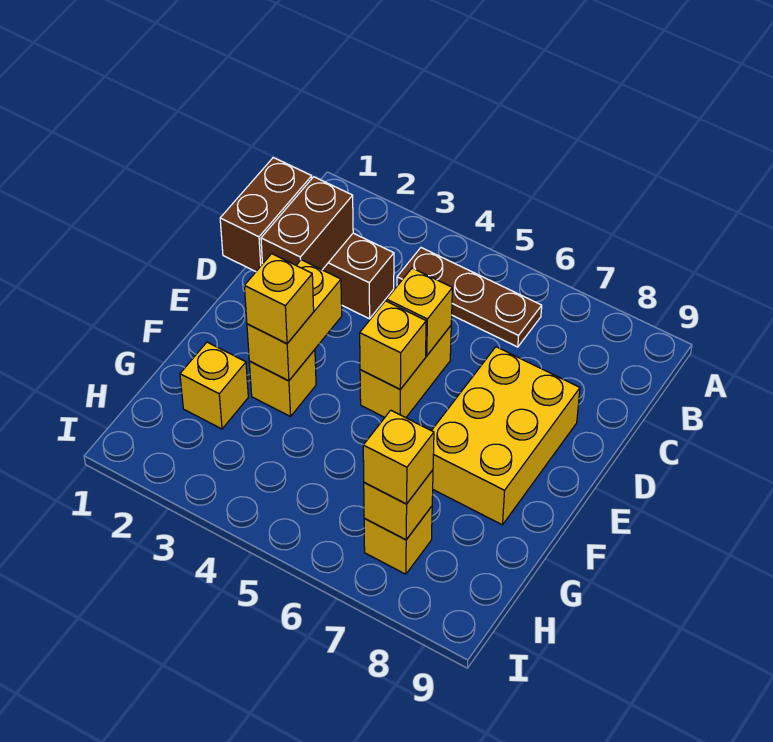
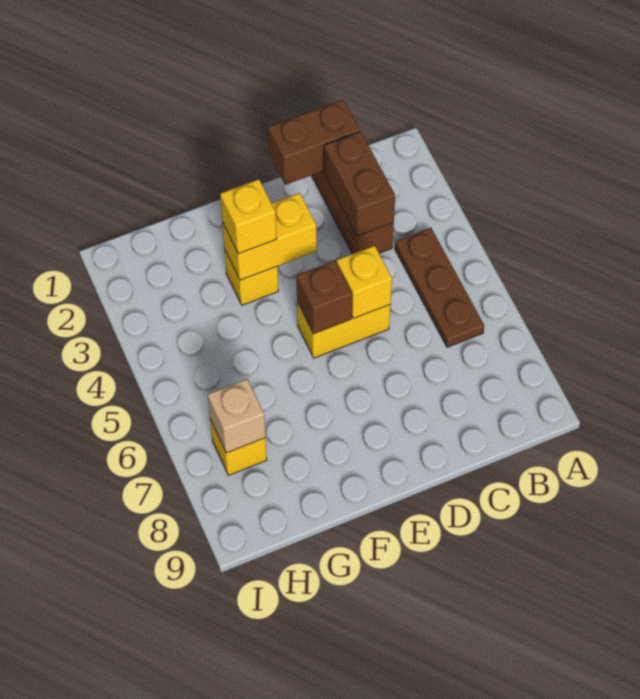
brown brick C2:D2 level 2 -> brown brick C2:C3 level 2
yellow brick D7:F8 level 1 -> none
yellow brick E5 level 2 -> brown brick E5 level 2
yellow brick G2 level 1 -> none
yellow brick H7 level 2 -> tan brick H7 level 2
yellow brick H7 level 3 -> none

